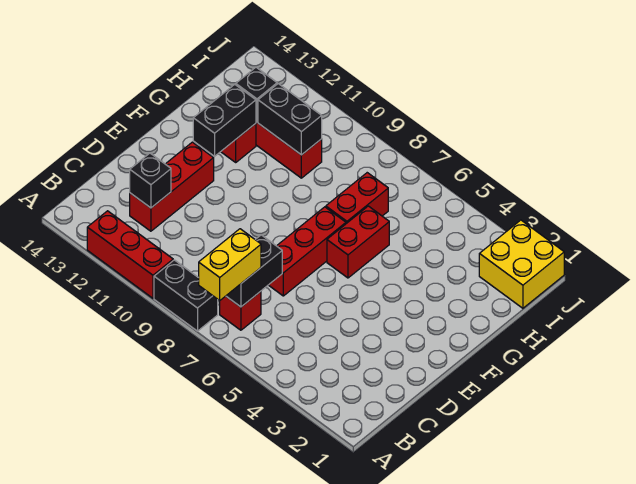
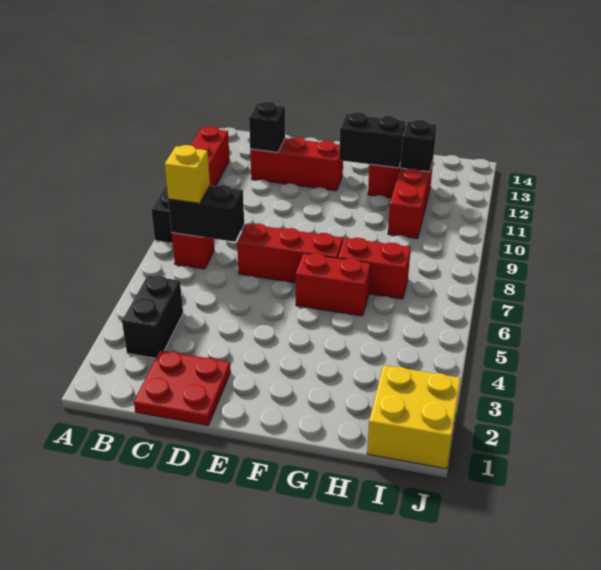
yellow brick A7:B7 level 3 -> yellow brick B7 level 3
none -> red plate C1:D2 level 1
black brick H10:H11 level 2 -> black brick B3:B4 level 1

